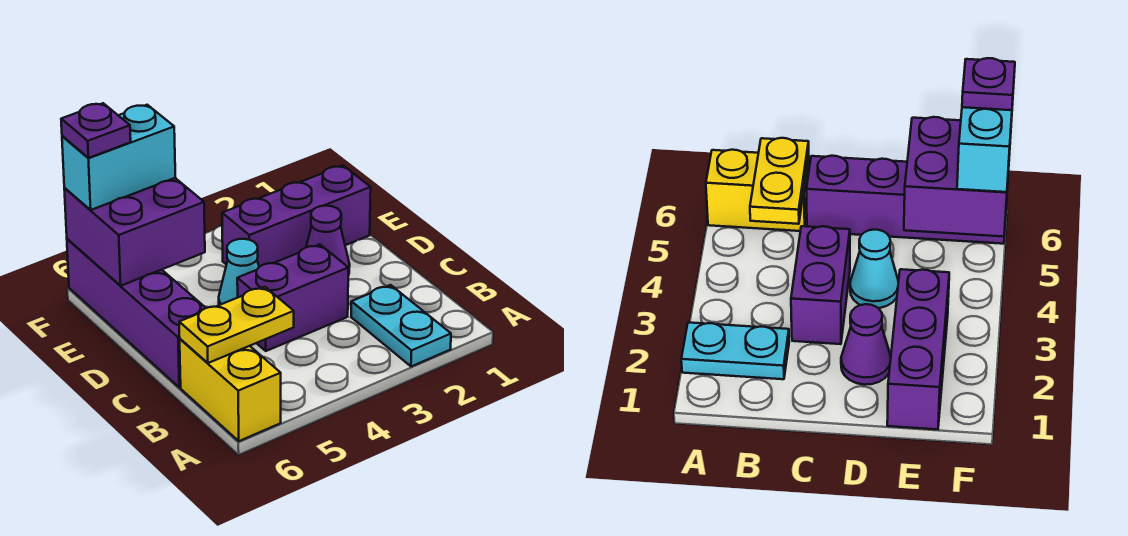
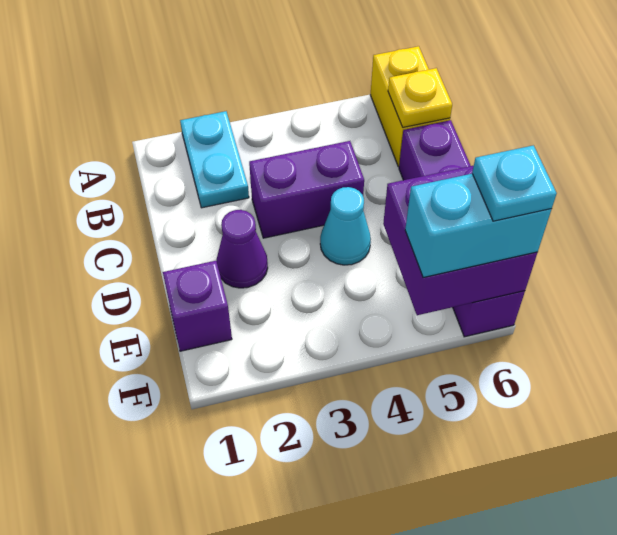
yellow plate B5:B6 level 2 -> yellow plate B6 level 2
purple brick E1:E3 level 1 -> purple brick E1 level 1
purple plate F6 level 4 -> cyan plate F6 level 4

